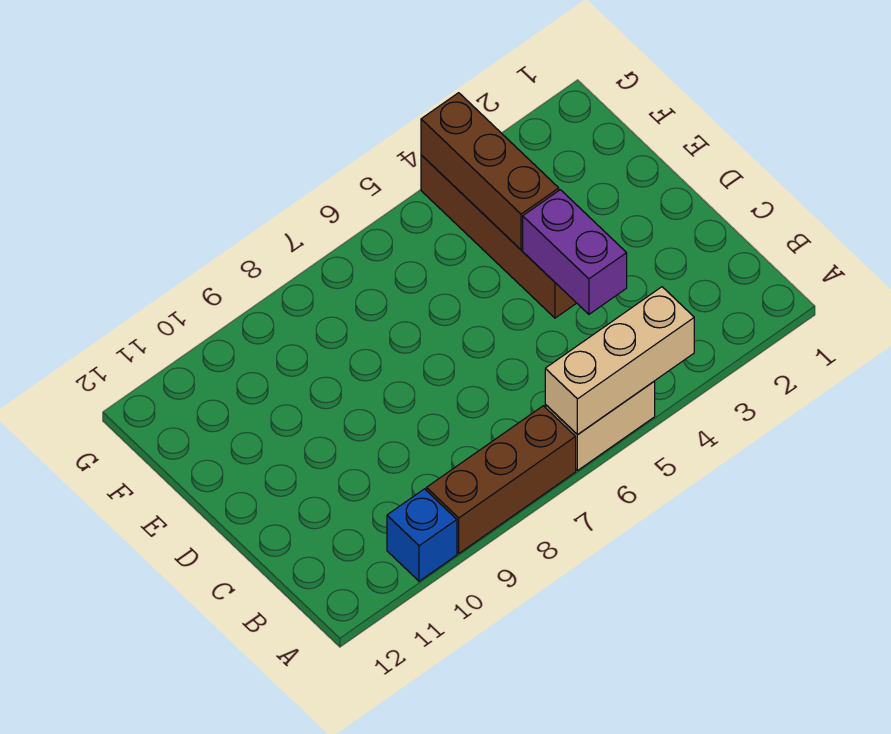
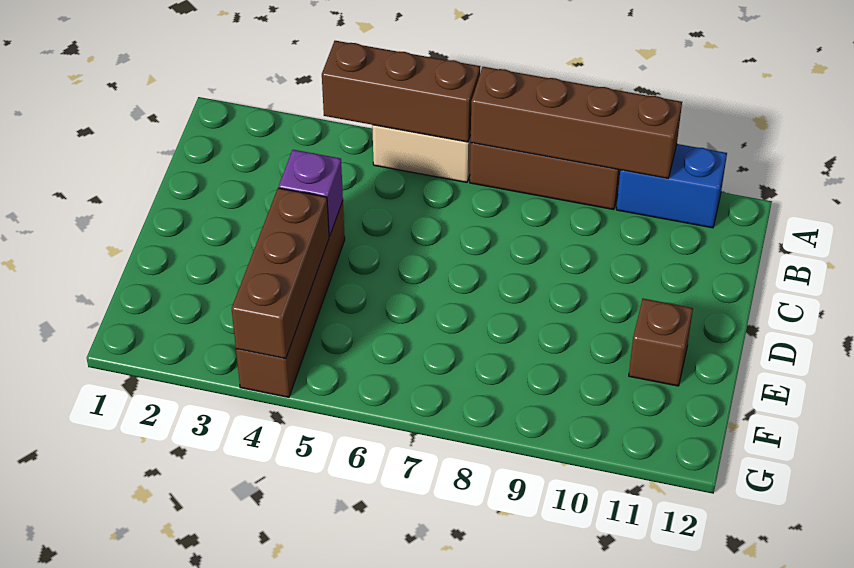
tan brick A4:A6 level 2 -> brown brick A4:A6 level 2
none -> brown brick A7:A10 level 2
blue brick A10 level 1 -> blue brick A10:A11 level 1
purple brick C4:D4 level 2 -> purple brick D4 level 2
none -> brown brick E11 level 1

